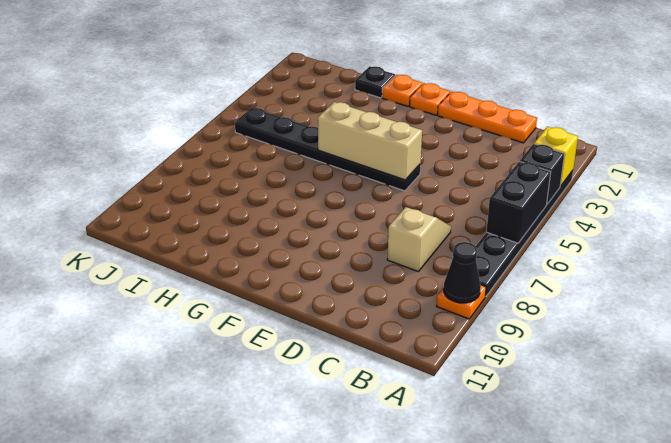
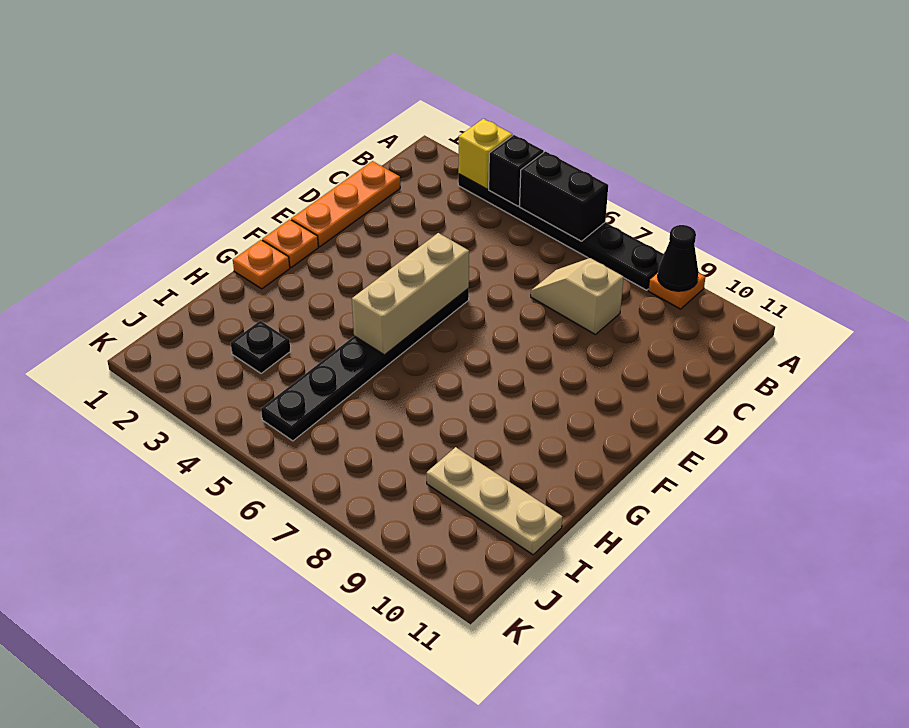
black plate H1 level 1 -> black plate I3 level 1
none -> tan plate I9:I11 level 1

